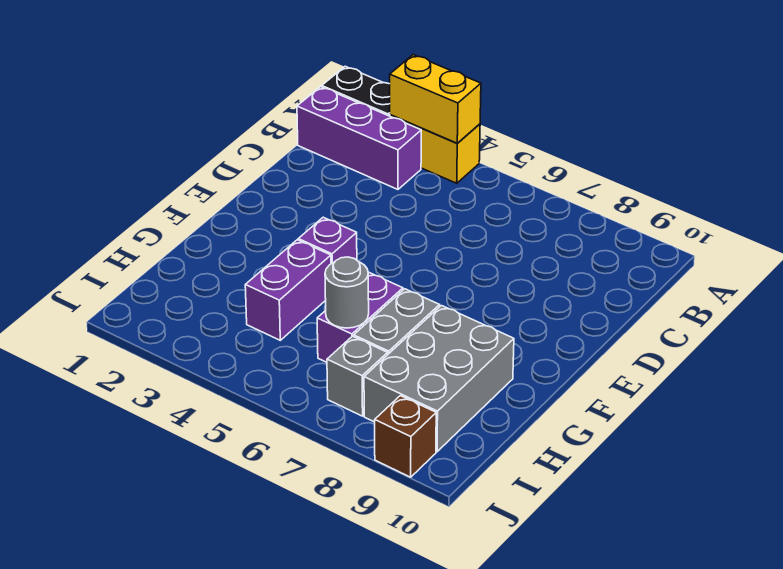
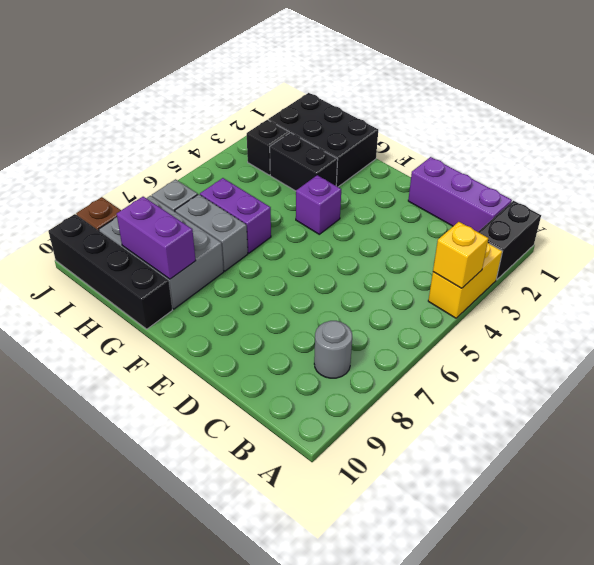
yellow brick A3:A4 level 2 -> yellow brick A4 level 2
purple brick B1:B3 level 1 -> purple brick B1:D1 level 1
none -> black brick G1:I2 level 1
none -> black brick G3:H3 level 1
purple brick G4:H4 level 1 -> purple brick G9:H9 level 2
none -> black brick G10:J10 level 1
grey round brick H6 level 2 -> grey round brick B8 level 1
none -> black brick I3 level 1

